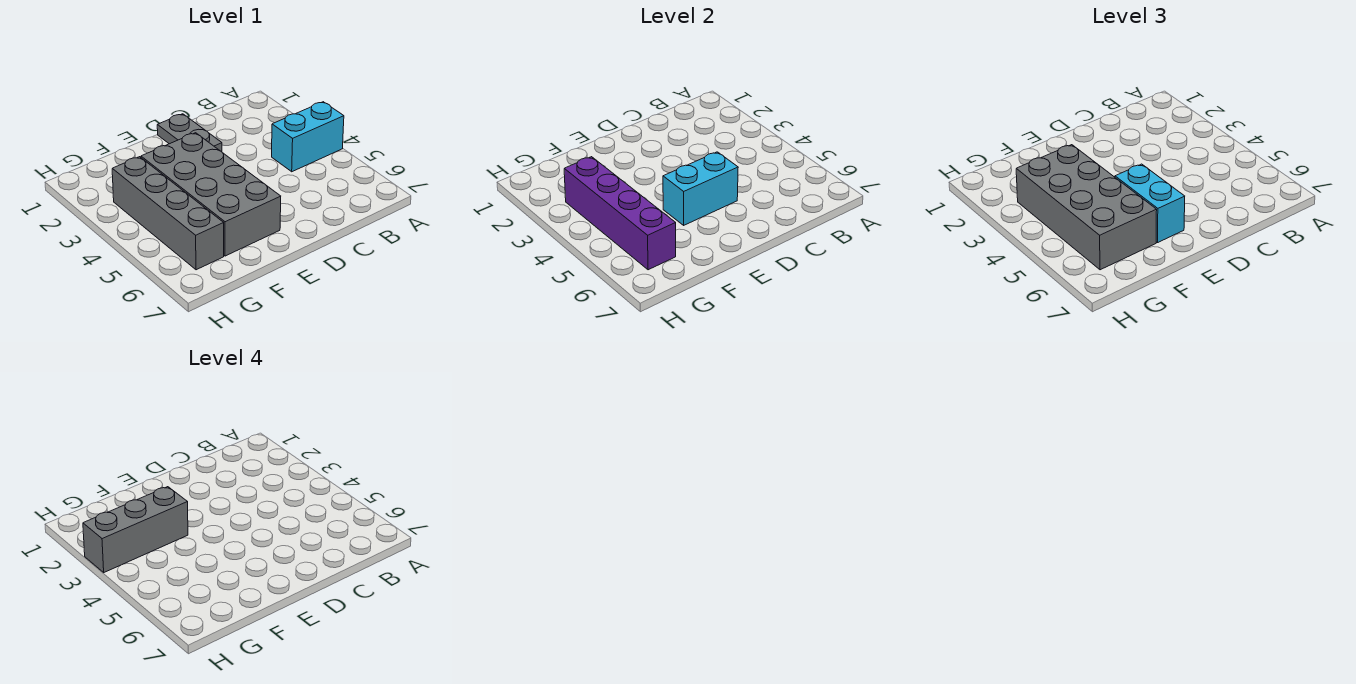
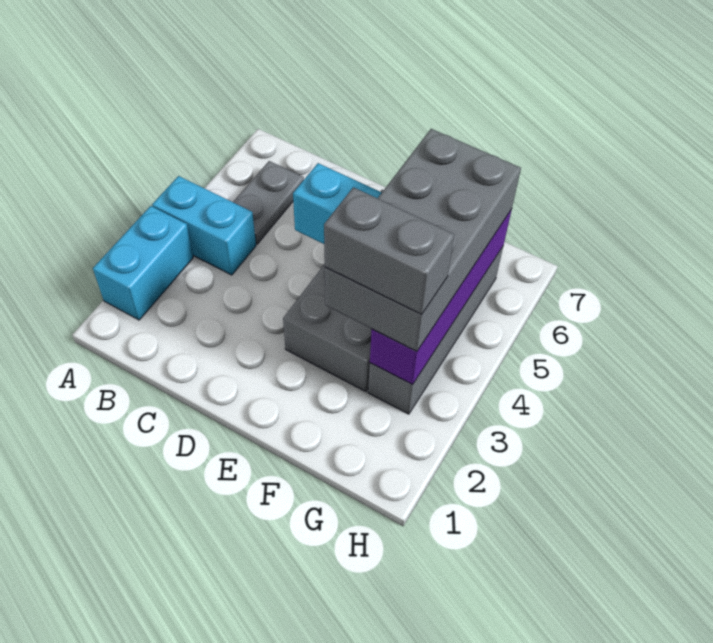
grey plate D1:D2 level 1 -> grey plate B5:B6 level 1
cyan brick E5:E6 level 3 -> cyan brick A2:A3 level 1
grey brick F3:H3 level 4 -> grey brick F3:G3 level 4

